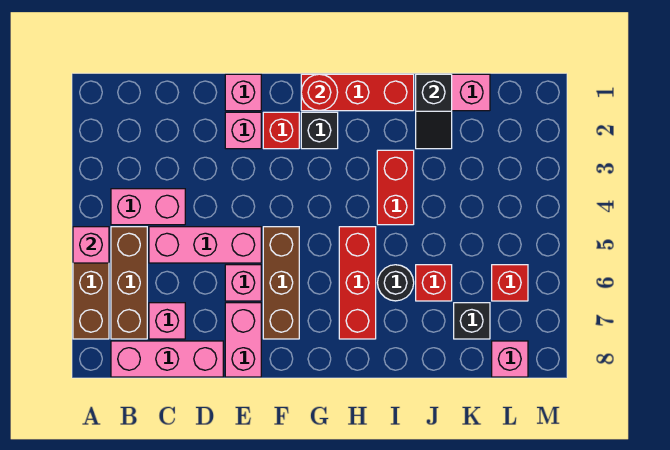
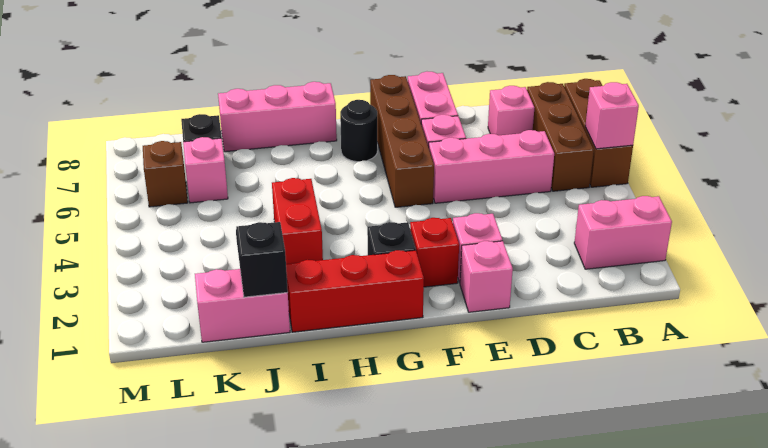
pink brick B4:C4 level 1 -> pink brick A2:B2 level 1
pink brick B8:D8 level 1 -> pink brick H8:J8 level 1
brown brick F5:F7 level 1 -> brown brick F5:F8 level 1
red round brick G1 level 2 -> none
red brick H5:H7 level 1 -> none
black round brick I6 level 1 -> black round brick G7 level 1
red brick J6 level 1 -> none
red brick L6 level 1 -> brown brick L6 level 1
pink brick L8 level 1 -> pink brick K6 level 1

